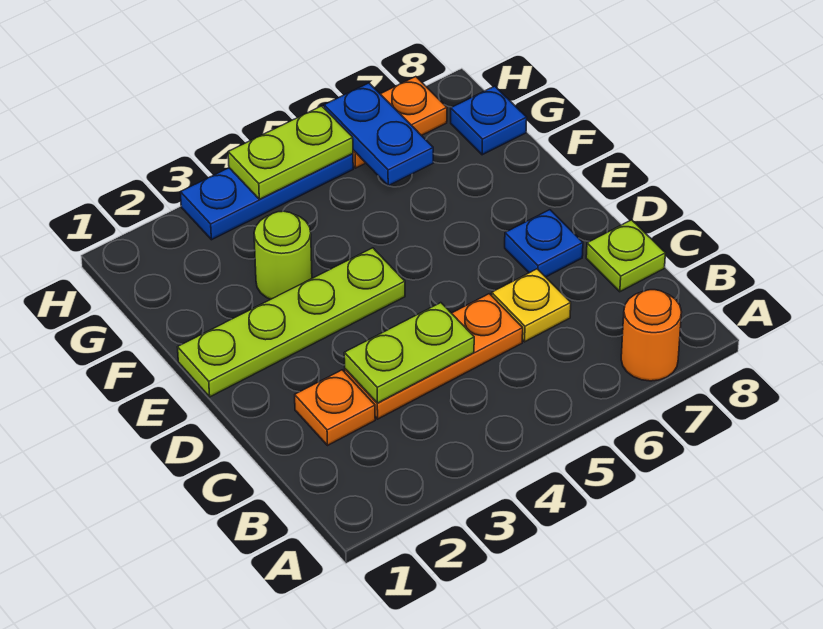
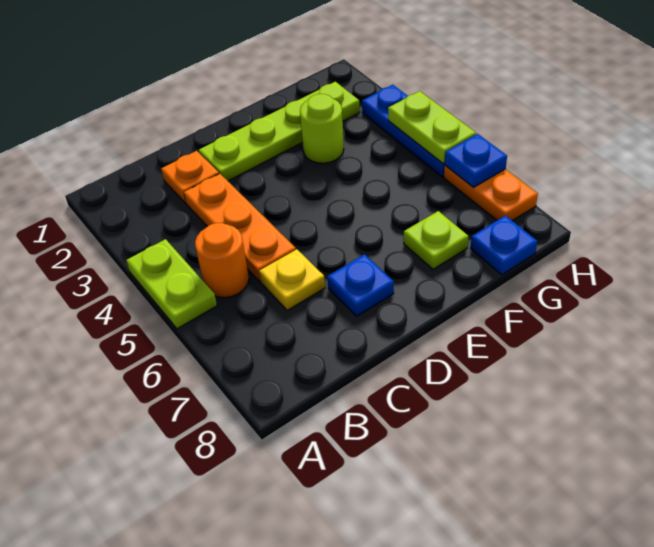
orange round brick A7 level 1 -> orange round brick B5 level 1
lime plate C3:C4 level 2 -> lime plate A4:A5 level 1
lime plate C8 level 1 -> lime plate F7 level 1
lime plate E1:E4 level 1 -> lime plate D2:G2 level 1
blue plate G6:H6 level 2 -> blue plate H6 level 2

